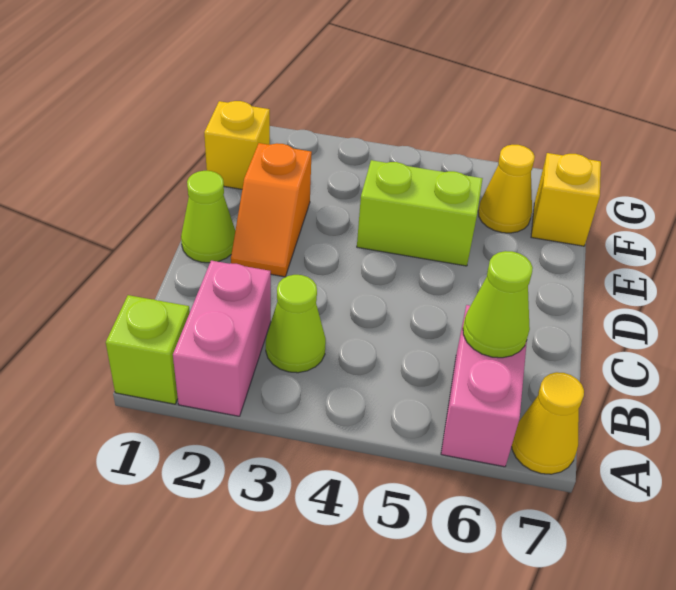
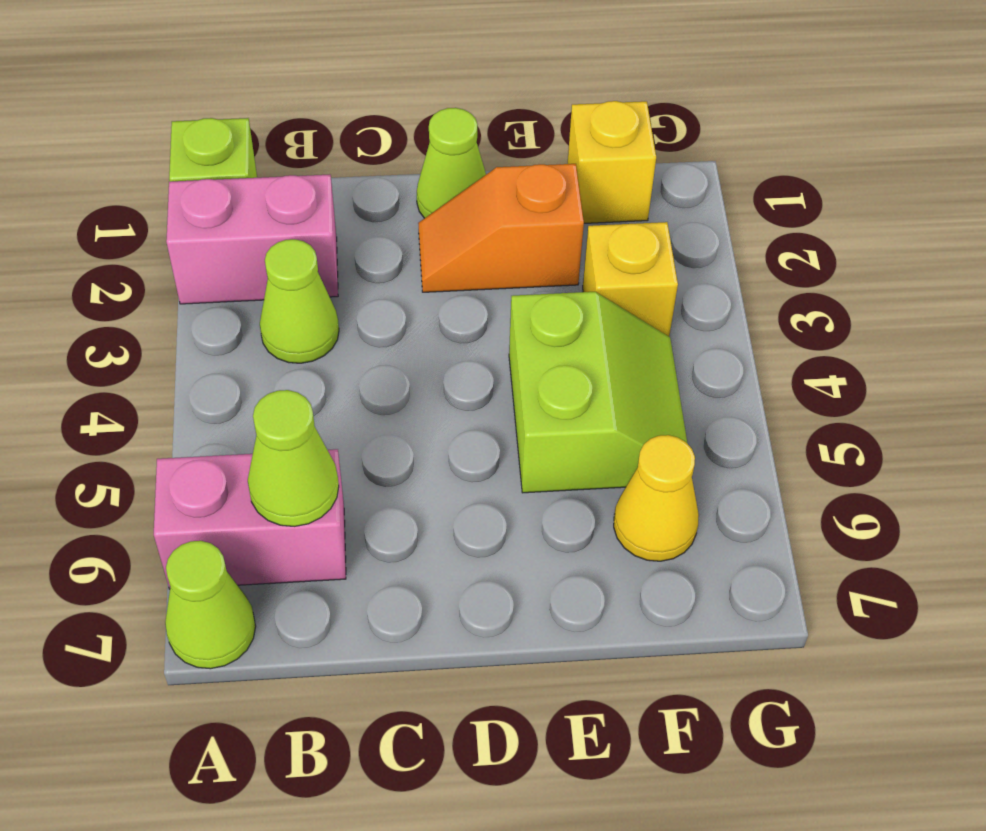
yellow cone A7 level 1 -> lime cone A7 level 1
yellow brick F7 level 1 -> yellow brick F3 level 1

